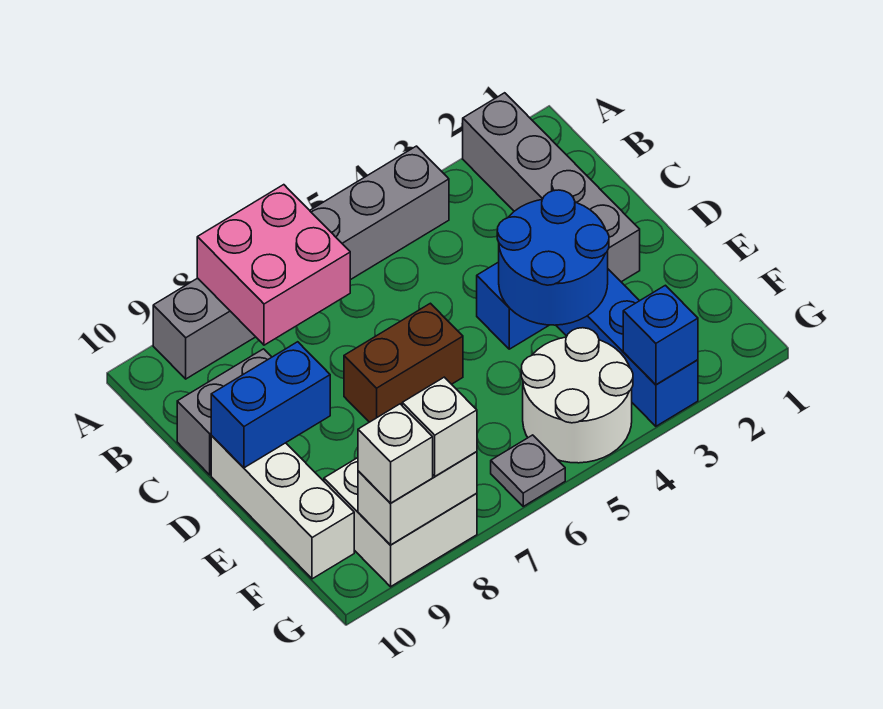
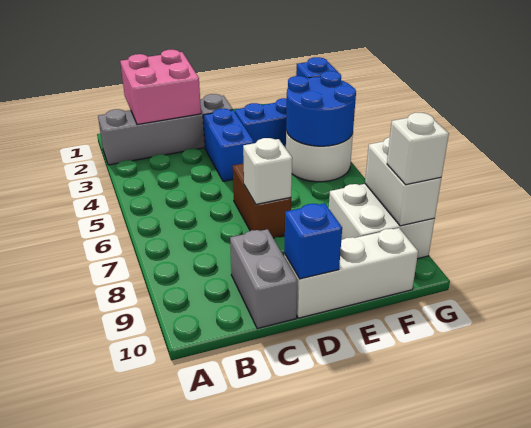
grey brick A4:A9 level 1 -> none
pink brick A7:B8 level 2 -> pink brick B1:C2 level 2
blue round brick D3:E4 level 2 -> blue round brick F4:G5 level 2
blue brick D9:D10 level 2 -> blue brick D10 level 2
grey plate G6 level 1 -> none
white brick G8 level 3 -> white brick D7 level 2

